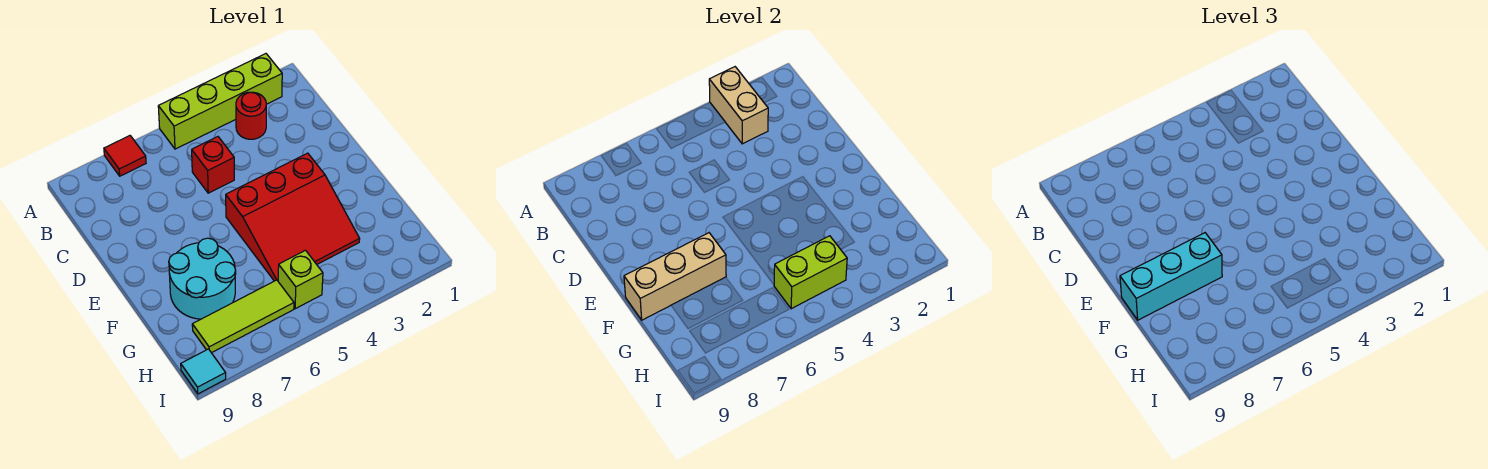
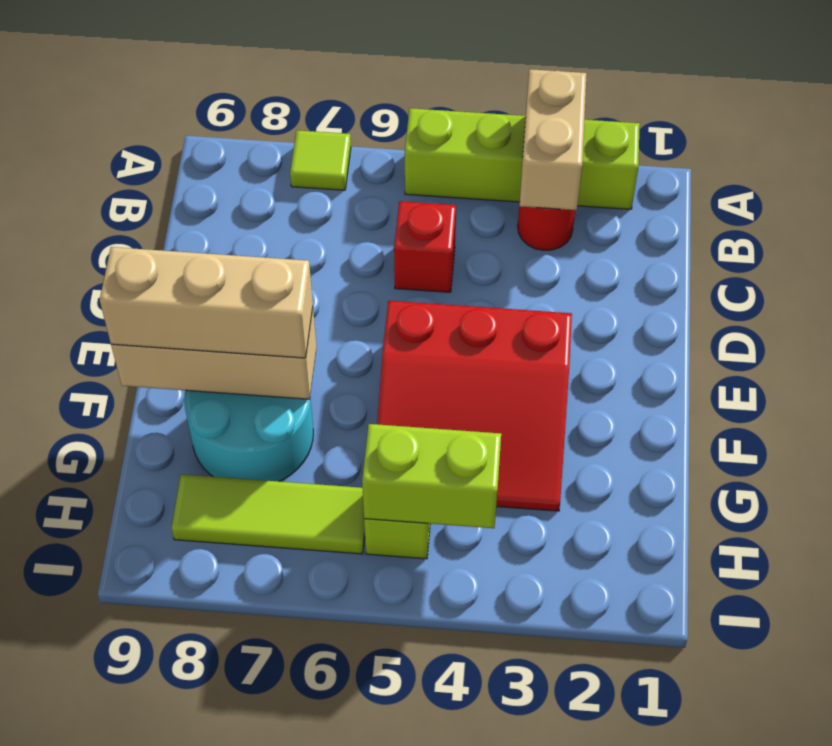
red tile A7 level 1 -> lime tile A7 level 1
cyan brick F7:F9 level 3 -> tan brick F7:F9 level 3
cyan tile I9 level 1 -> none

